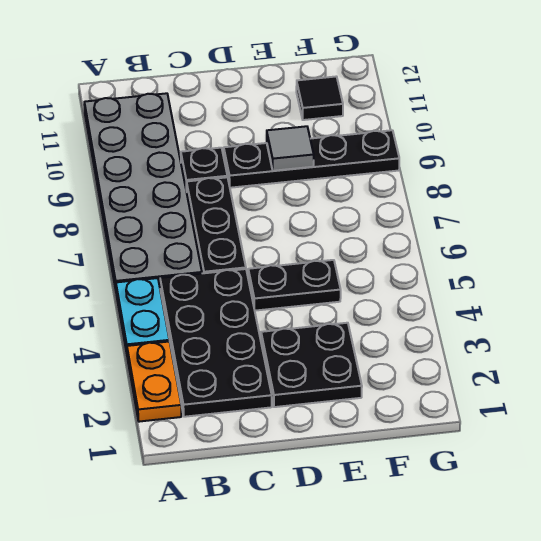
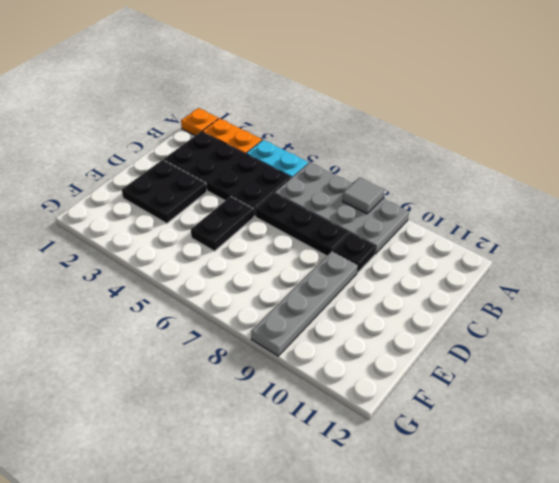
none -> orange plate A1 level 1
grey plate A6:B11 level 1 -> grey plate A6:B9 level 1
black plate D9:G9 level 1 -> grey plate D9:G9 level 1
grey tile E9 level 2 -> grey tile A8 level 2
black tile F11 level 1 -> none

